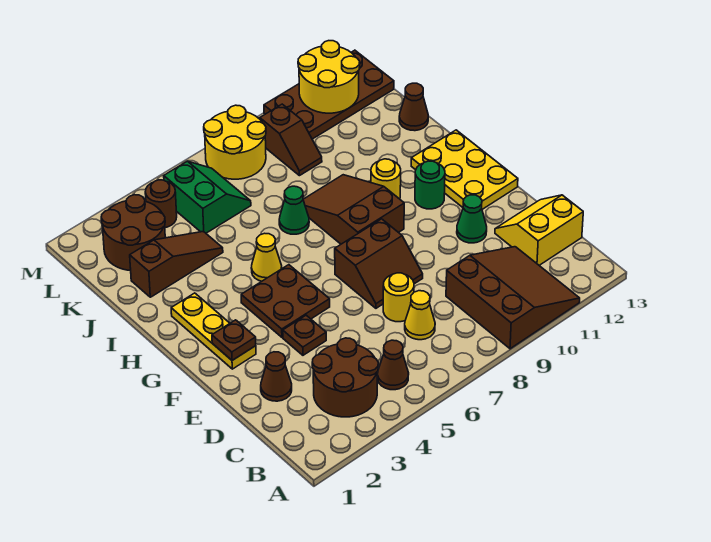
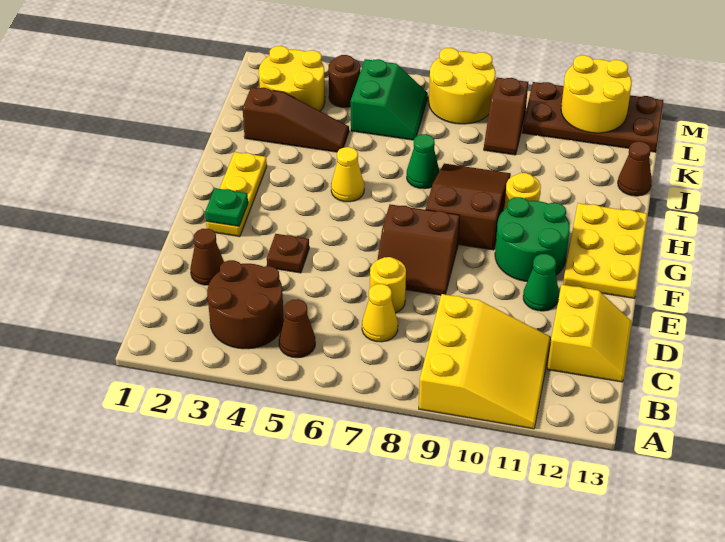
brown slope A9:C11 level 1 top 9 -> yellow slope A9:C11 level 1 top 9
yellow slope C12:D13 level 1 top C -> yellow slope C12:D13 level 1 top 12
brown plate F2 level 2 -> green plate F2 level 2
brown plate F4:G5 level 1 -> none
green round brick G11 level 1 -> green round brick F10:G11 level 1
brown round brick K2:L3 level 1 -> yellow round brick K2:L3 level 1

